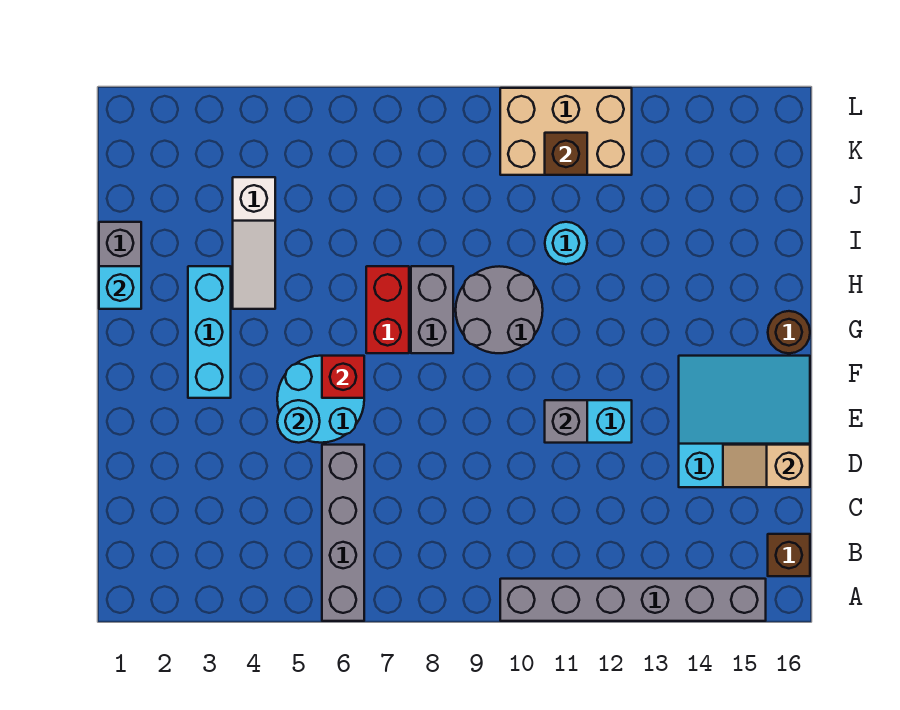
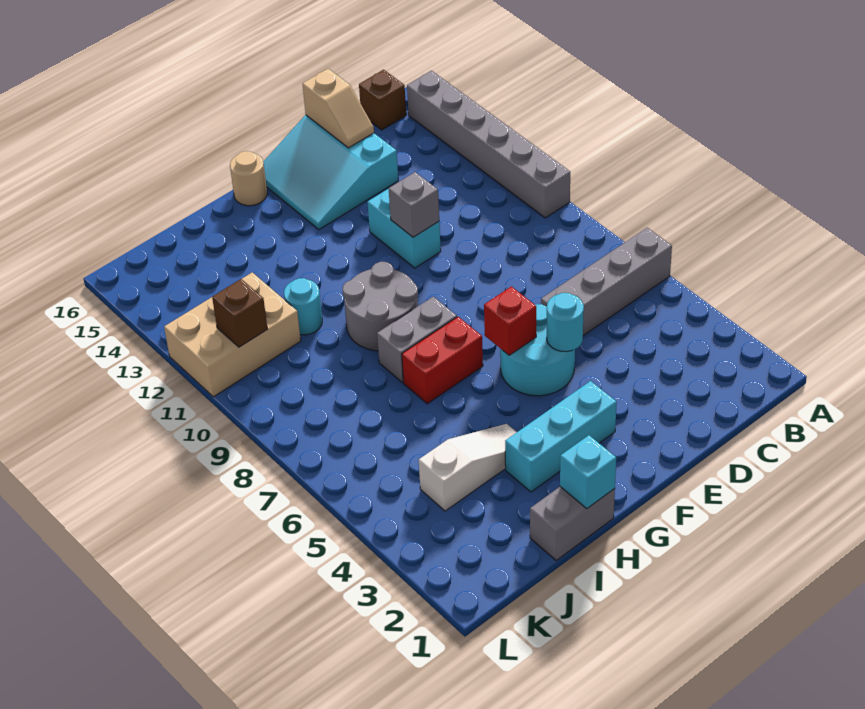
brown round brick G16 level 1 -> tan round brick G16 level 1
tan brick K10:L12 level 1 -> tan brick J11:L12 level 1

